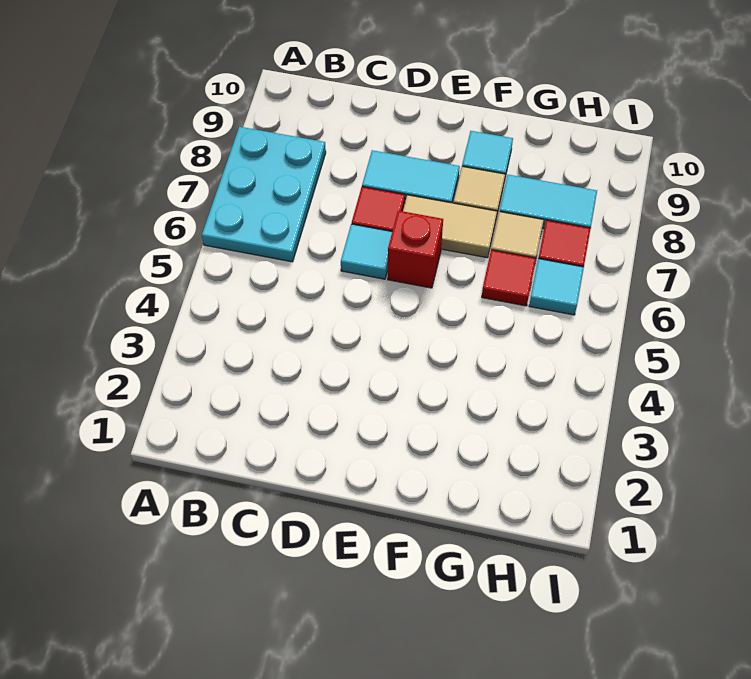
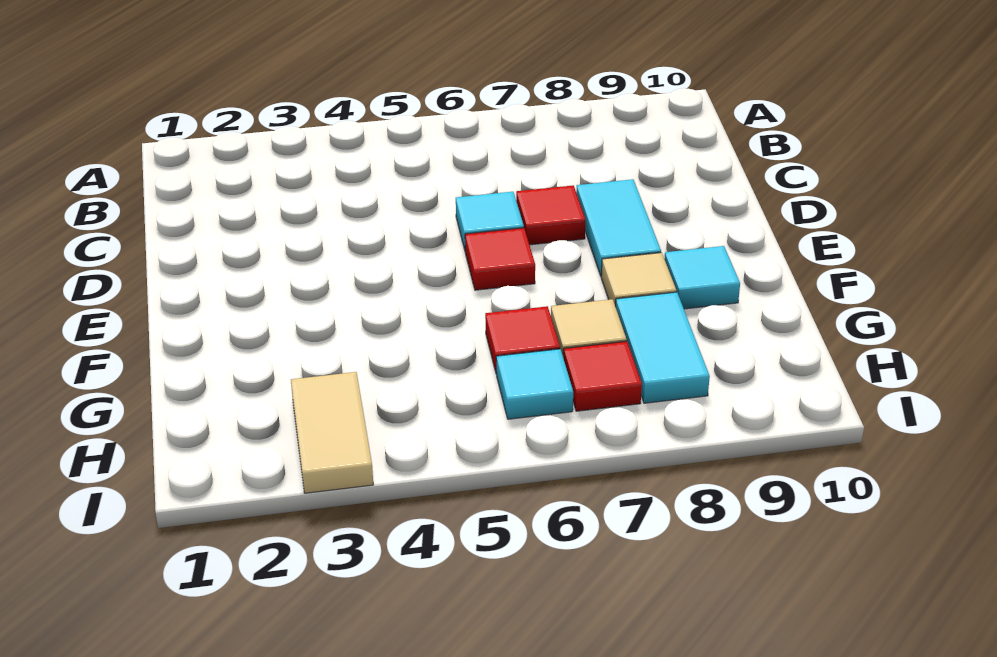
cyan plate A6:B8 level 1 -> none
red brick E6 level 1 -> red tile E6 level 1
tan tile E7:F7 level 1 -> tan tile H3:I3 level 1

